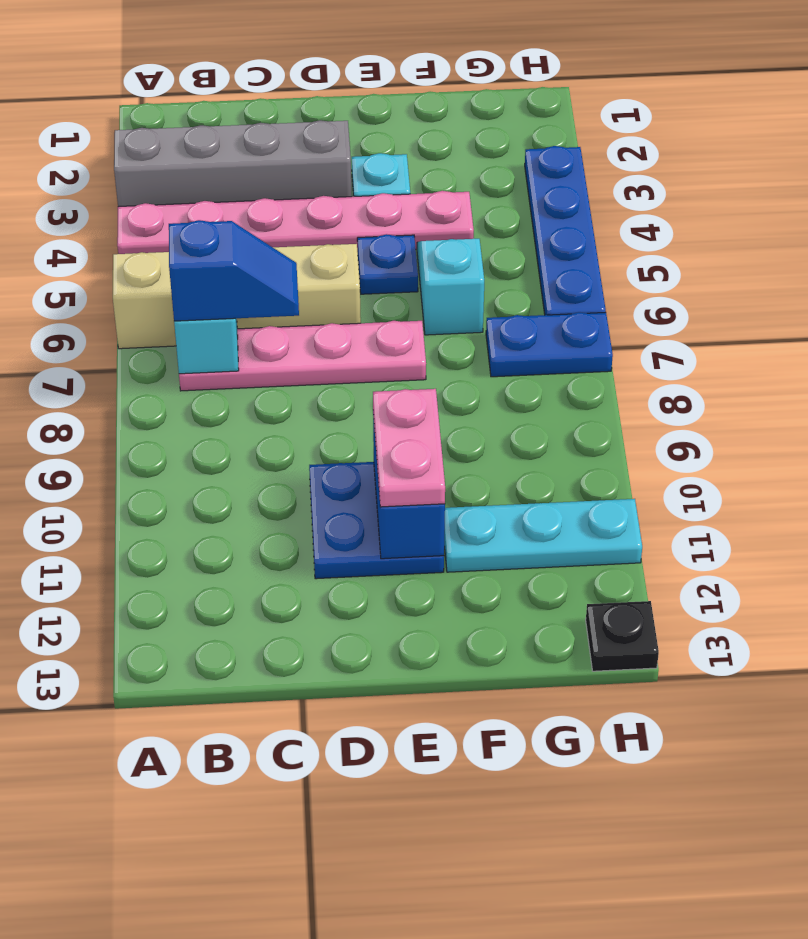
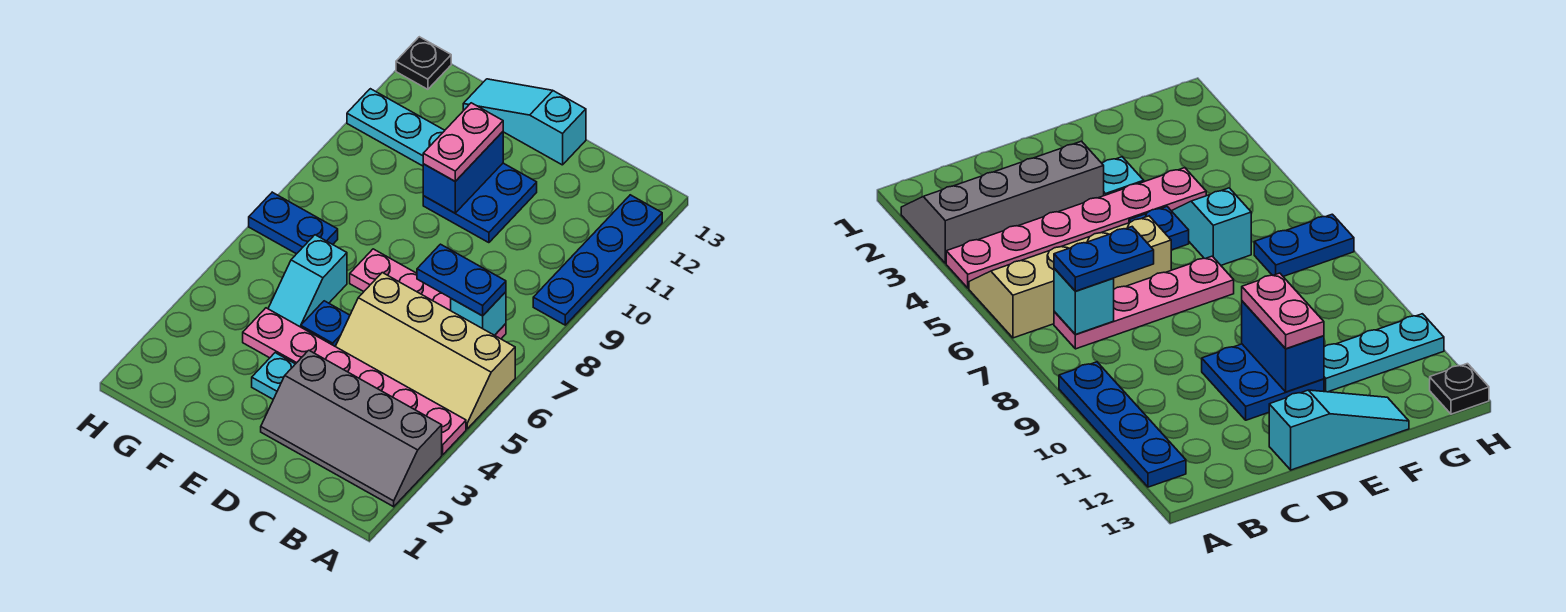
blue slope B7:C7 level 3 top B -> blue plate B7:C7 level 3
none -> cyan slope D13:F13 level 1 top D
blue plate H3:H6 level 1 -> blue plate A9:A12 level 1

